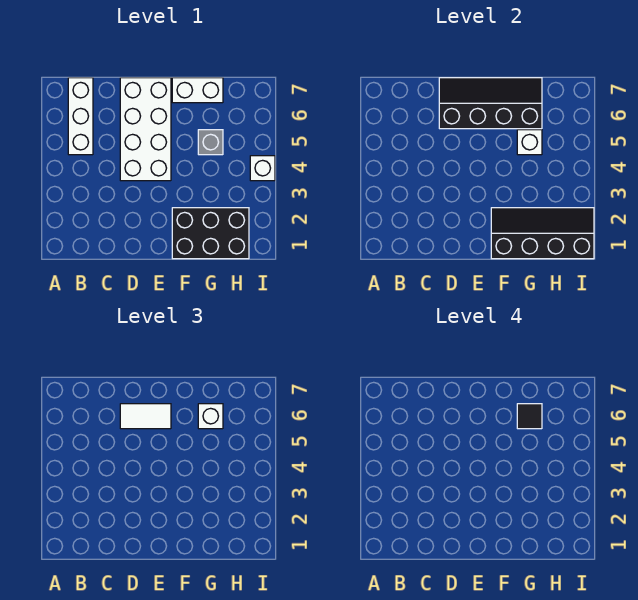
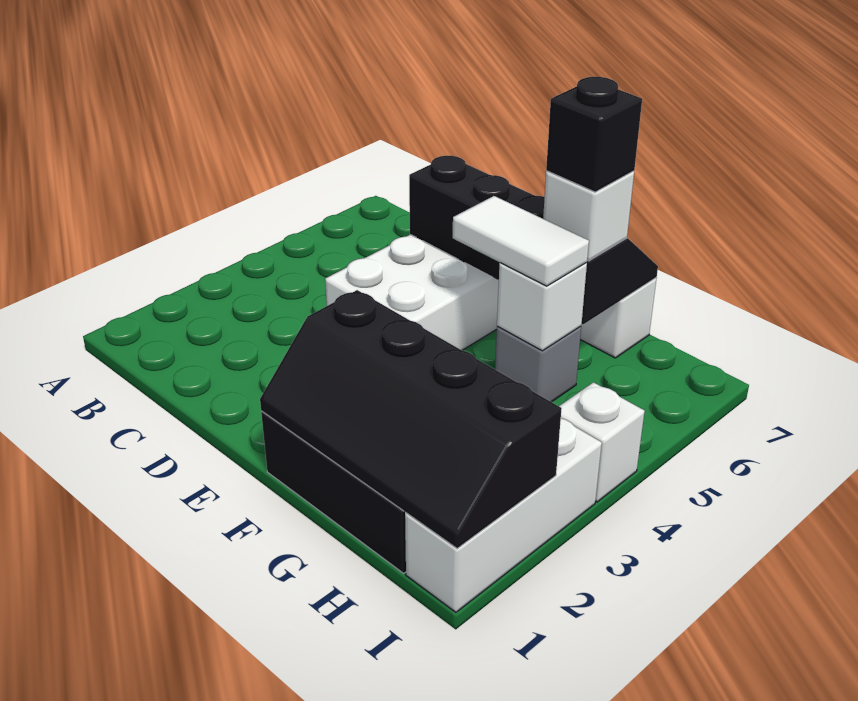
white brick B5:B7 level 1 -> white brick I1:I3 level 1
white tile D6:E6 level 3 -> white tile F5:G5 level 3
black slope F1:I2 level 2 top 1 -> black slope F1:I2 level 2 top 2
black tile G6 level 4 -> black brick G6 level 4

